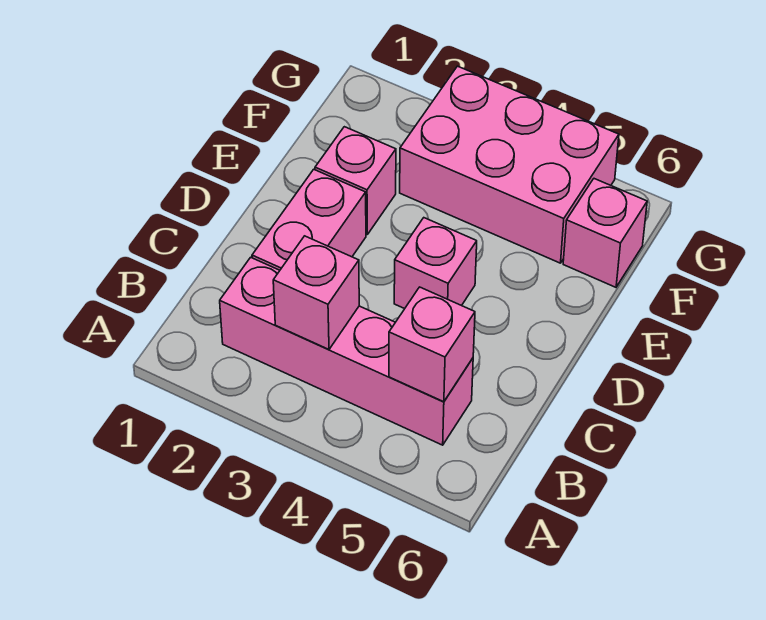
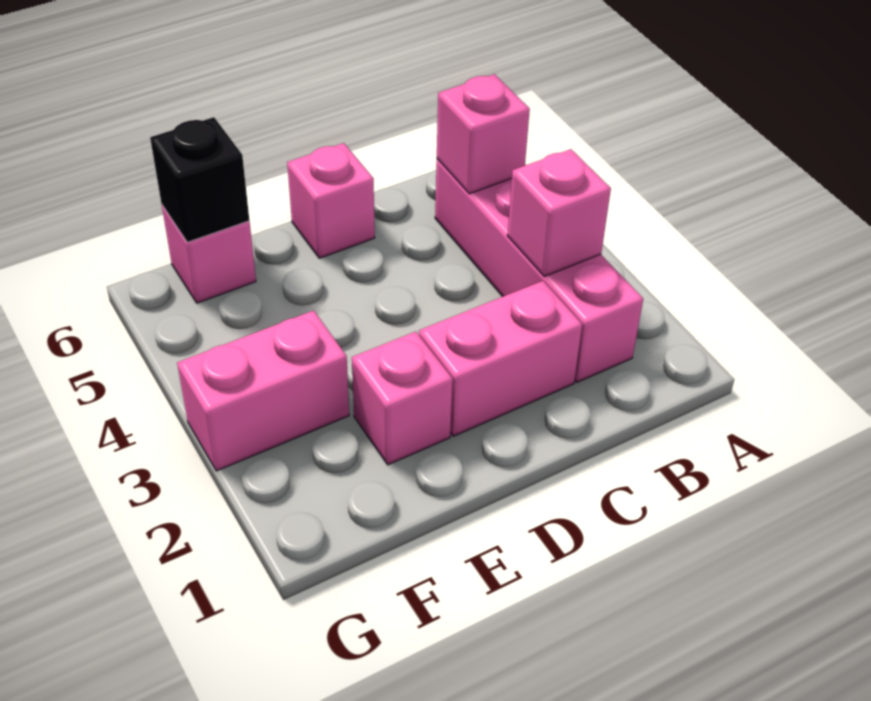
pink brick D4 level 1 -> pink brick D6 level 1
pink brick F3:G5 level 1 -> pink brick F3:G3 level 1
none -> black brick F6 level 2

